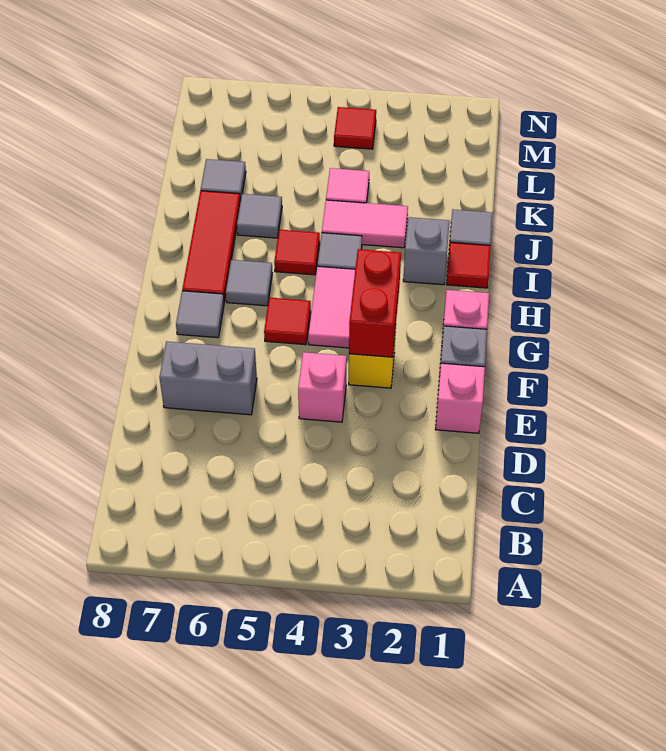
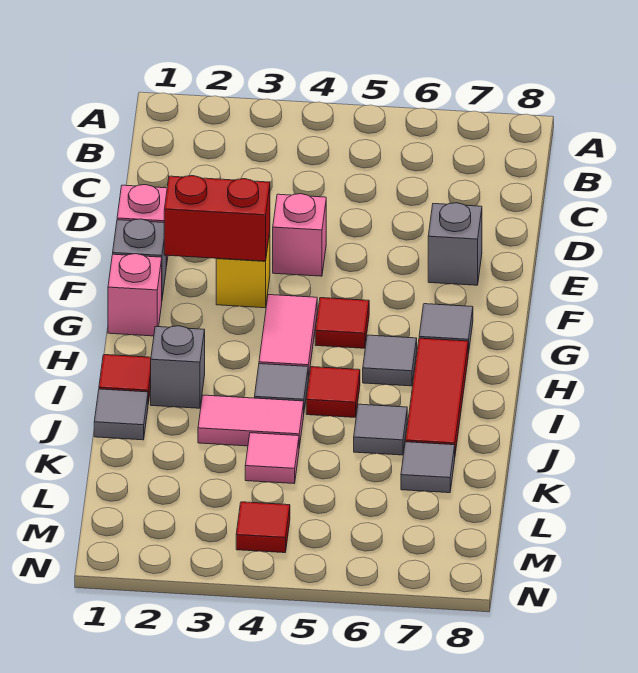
grey brick E6:E7 level 1 -> grey brick E7 level 1
red brick F3:G3 level 2 -> red brick F2:F3 level 2

